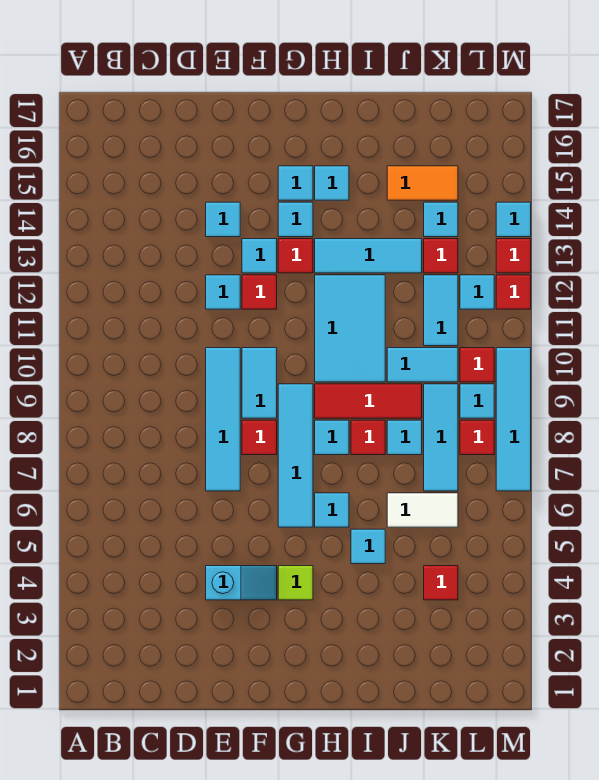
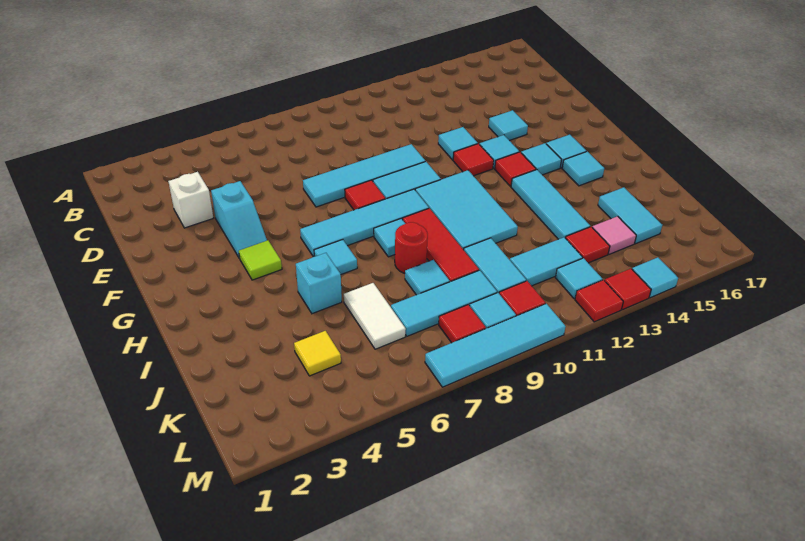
none -> white brick D3 level 1
cyan tile H10:I12 level 1 -> cyan tile G10:I11 level 1
cyan tile I5 level 1 -> cyan brick I5 level 1
red tile I8 level 1 -> red round brick I8 level 1
orange tile J15:K15 level 1 -> cyan tile J15:K15 level 1
red tile K4 level 1 -> yellow tile K4 level 1
cyan tile K14 level 1 -> pink tile K14 level 1

